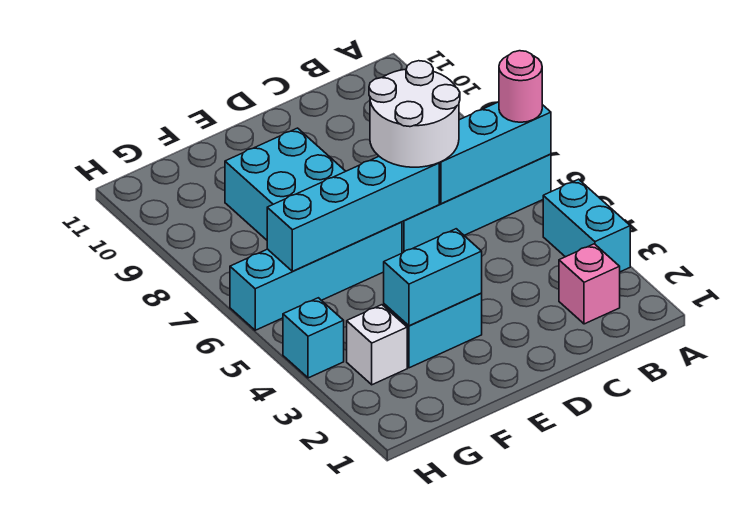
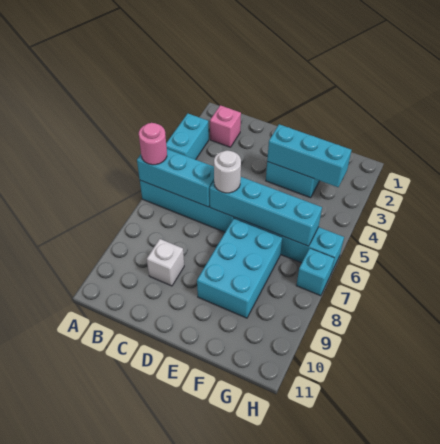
white round brick C6:D7 level 3 -> white round brick D6 level 3
cyan brick E3:F3 level 2 -> cyan brick E3:G3 level 2
white brick G3 level 1 -> white brick C9 level 1
cyan brick H4 level 1 -> cyan brick H7 level 1

